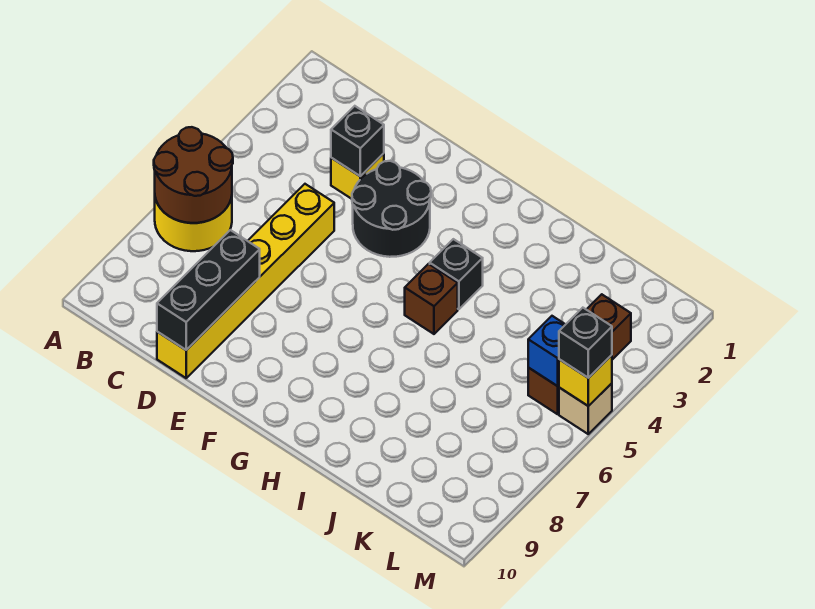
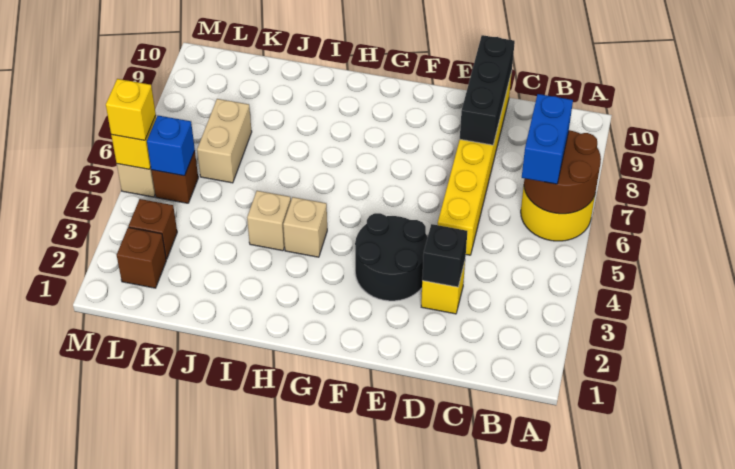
none -> blue brick B6:B7 level 3
black brick H4 level 1 -> tan brick H4 level 1
brown brick H5 level 1 -> brown brick L2 level 1
none -> tan brick I4 level 1
none -> tan brick K6:K7 level 1
black brick M5 level 3 -> yellow brick M5 level 3

